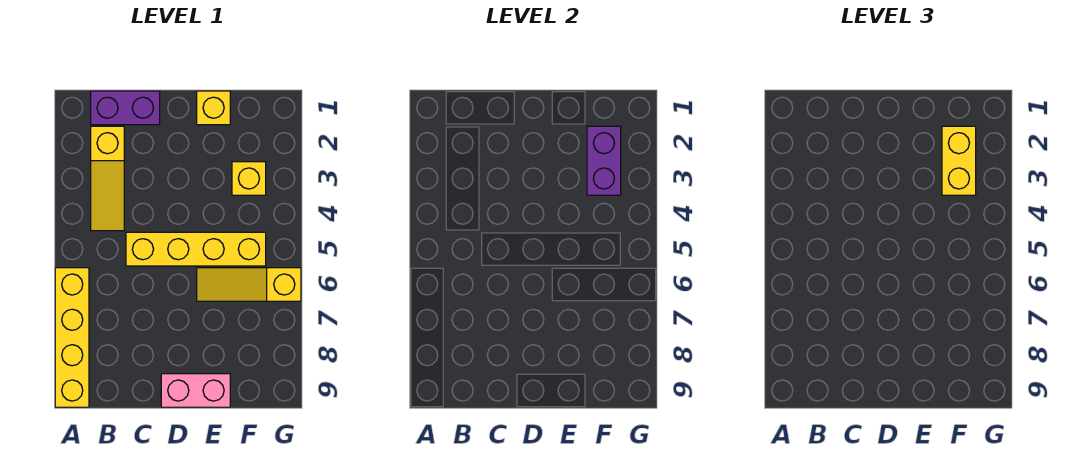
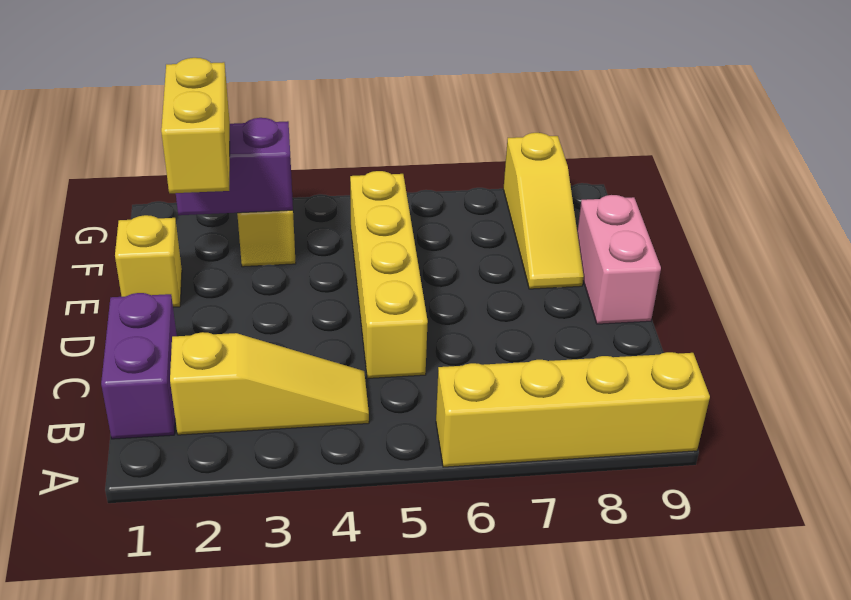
yellow slope E6:G6 level 1 top G -> yellow slope E8:G8 level 1 top G
yellow brick F2:F3 level 3 -> yellow brick E2:F2 level 3

